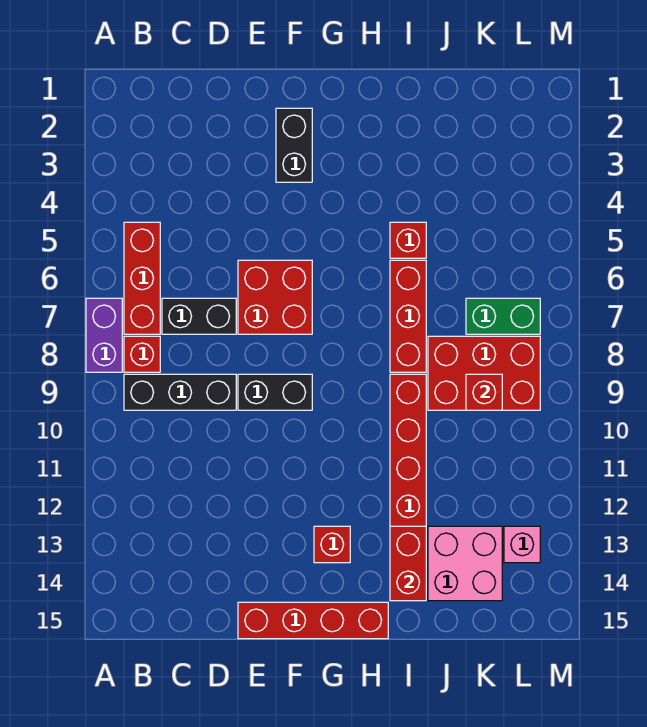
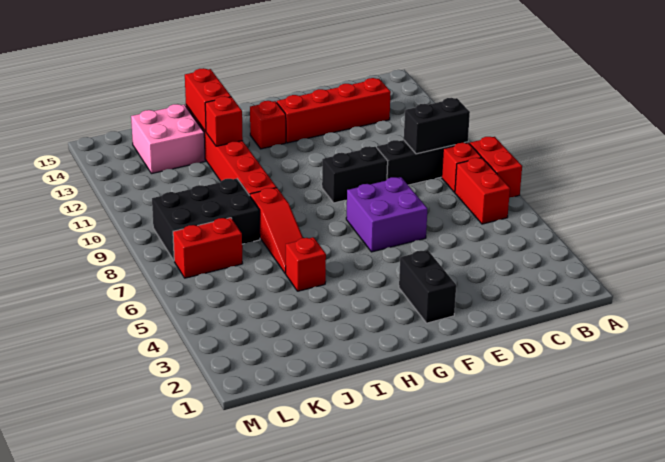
purple brick A7:A8 level 1 -> red brick A7:A8 level 1
red brick B5:B7 level 1 -> red brick B6:B7 level 1
black brick C7:D7 level 1 -> black brick B9:C9 level 2
red brick E6:F7 level 1 -> purple brick E6:F7 level 1
red brick E15:H15 level 1 -> red brick C13:F13 level 1
red brick I6:I8 level 1 -> red slope I6:I8 level 1 top 8
red brick J8:L9 level 1 -> black brick J8:L9 level 1
green brick K7:L7 level 1 -> red brick K7:L7 level 1
red brick K9 level 2 -> red brick I12 level 2
pink brick L13 level 1 -> none

